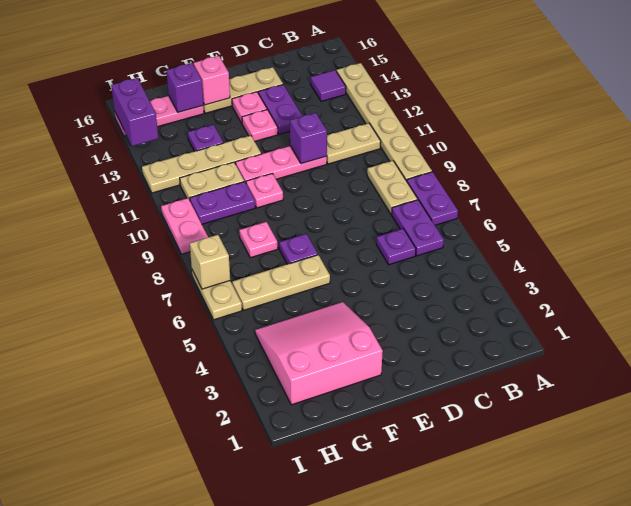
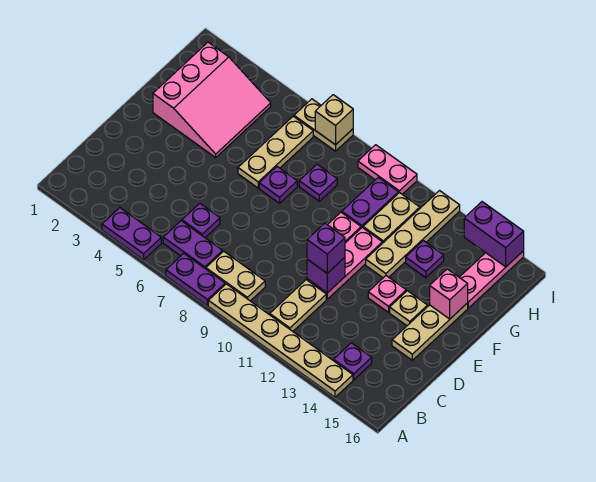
purple tile B14 level 1 -> purple plate B14 level 1
purple plate D13:D14 level 1 -> purple plate A4:A5 level 1
pink plate E14 level 1 -> tan plate E14 level 1
pink plate G8 level 1 -> purple plate G8 level 1
purple brick G15 level 2 -> purple brick D11 level 3

